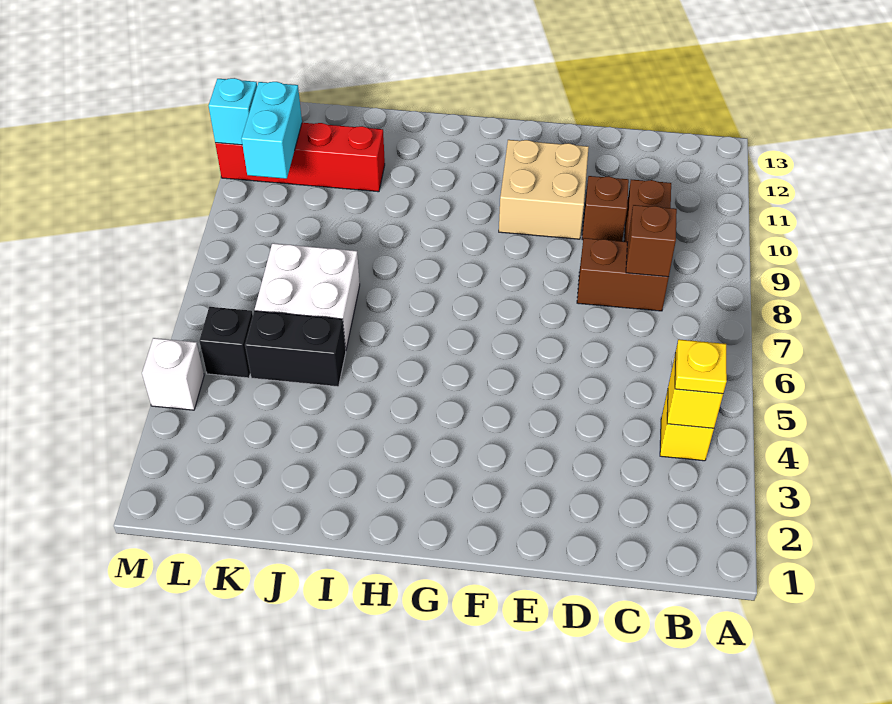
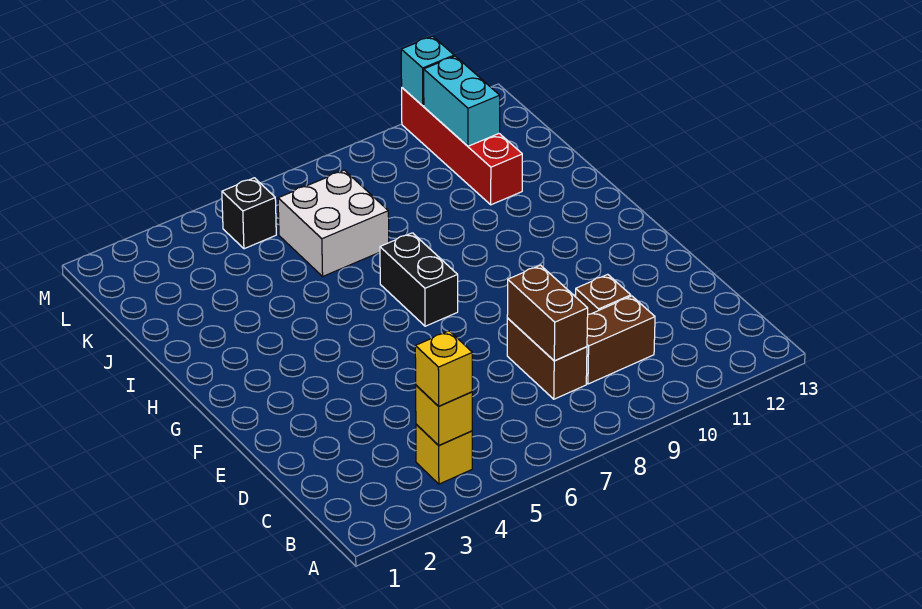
yellow plate B4 level 3 -> yellow brick B4 level 3
brown brick C8 level 2 -> brown brick C8:D8 level 2
tan brick E10:F11 level 1 -> none
black brick J5:K5 level 1 -> black brick G7:H7 level 1
cyan brick L10:L11 level 2 -> cyan brick K11:L11 level 2
white brick M4 level 1 -> none

